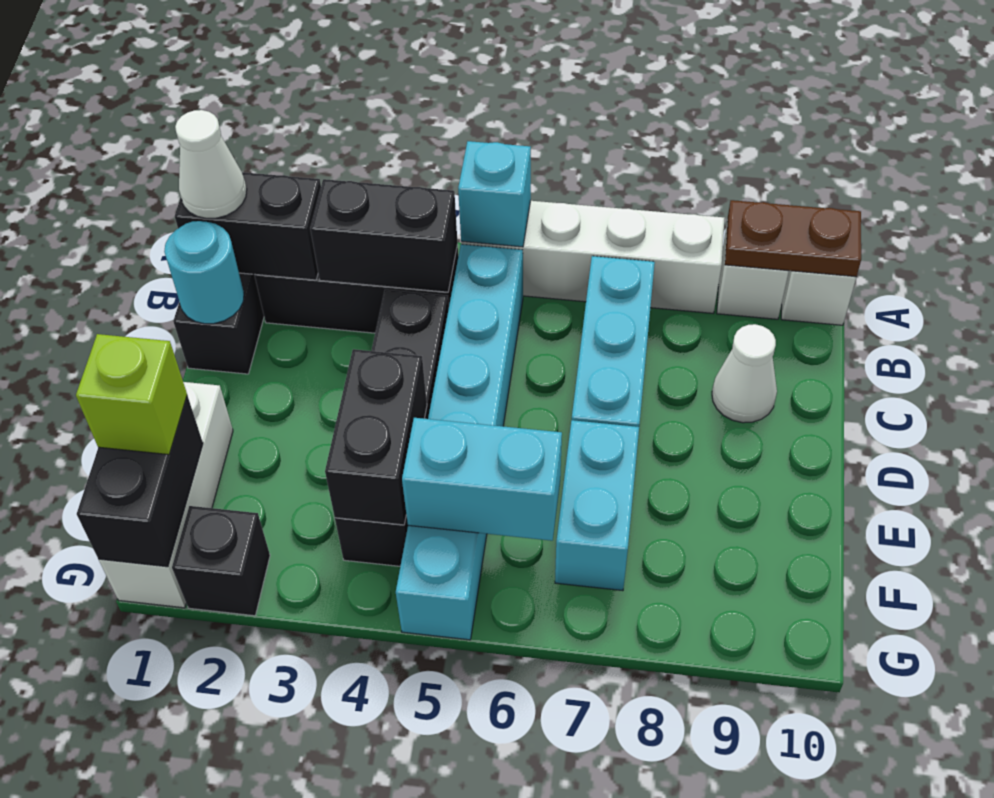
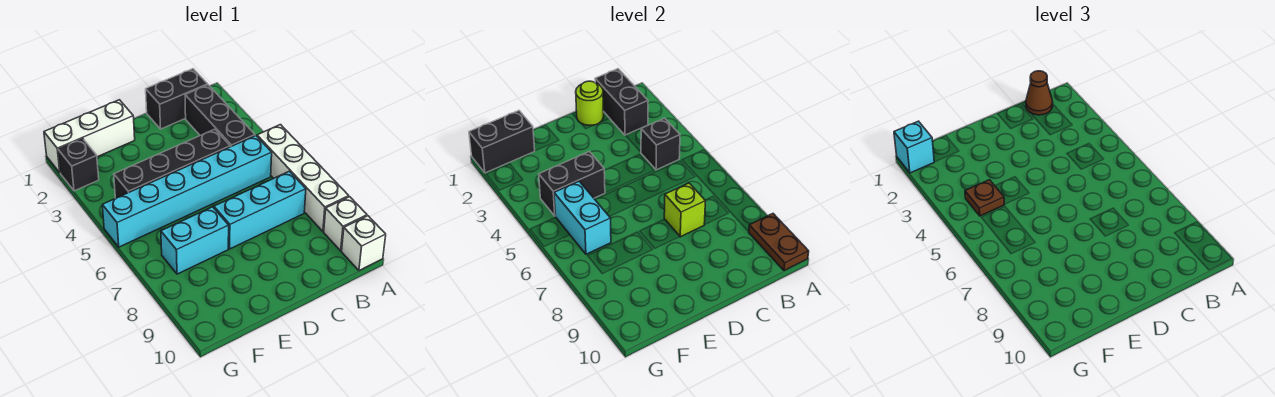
cyan brick A5 level 2 -> cyan brick G1 level 3
white cone B1 level 3 -> brown cone B1 level 3
black brick B3:B4 level 2 -> black brick B4 level 2
cyan round brick C1 level 2 -> lime round brick C1 level 2
white cone C9 level 1 -> none
lime brick F1 level 3 -> lime brick C7 level 2
none -> brown plate F4 level 3

